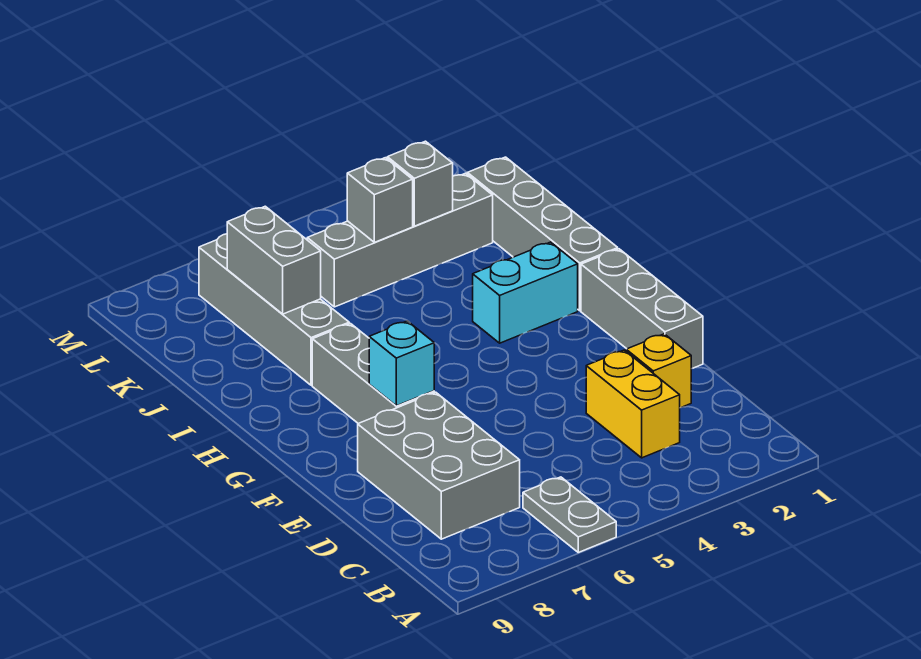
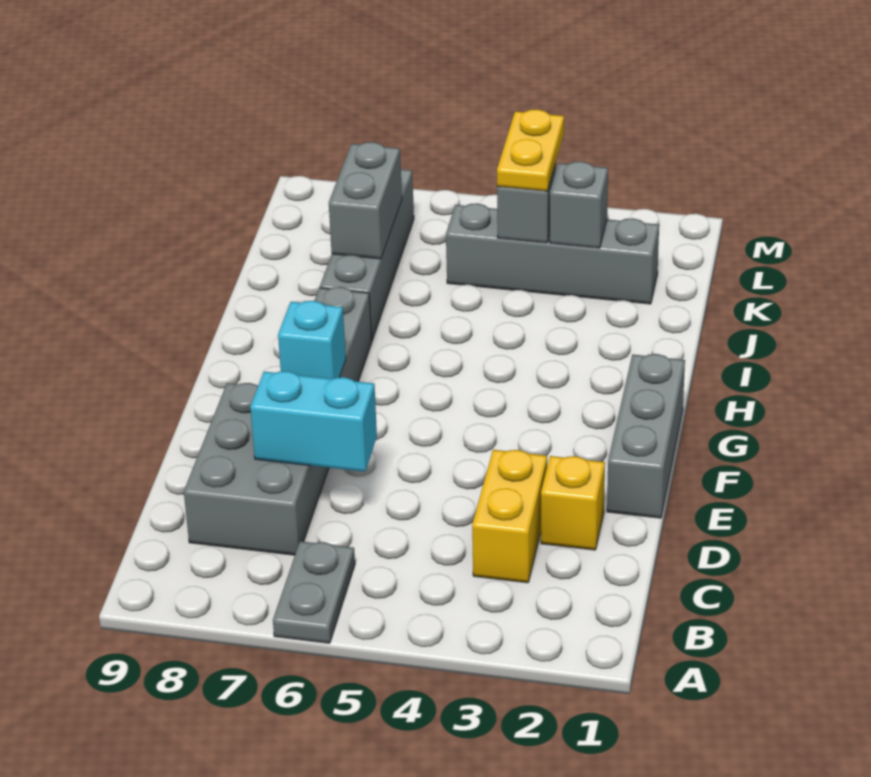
grey brick H1:K1 level 1 -> none
cyan brick H2:H3 level 1 -> cyan brick D6:D7 level 2
none -> yellow plate K4:L4 level 3

